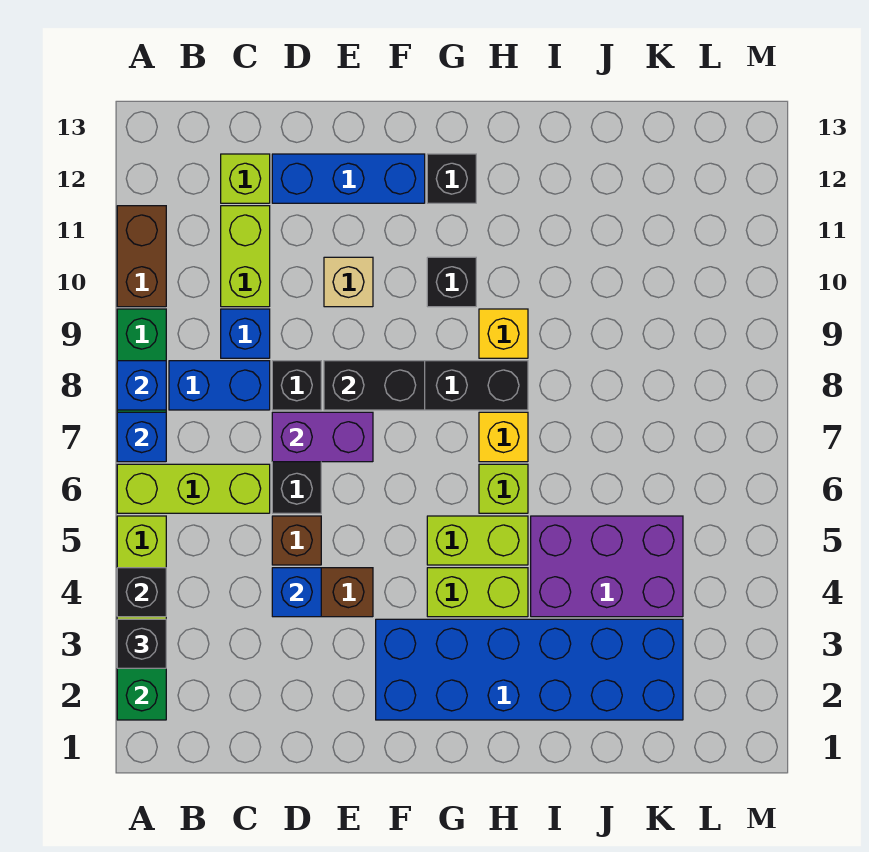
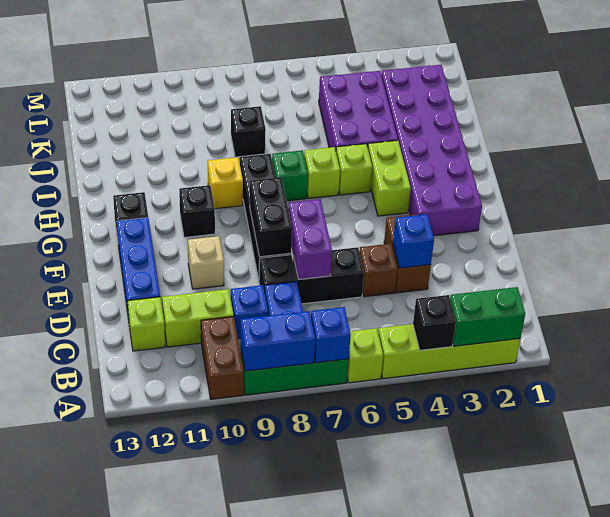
black brick A3 level 3 -> black brick J8 level 1
lime brick A6:C6 level 1 -> lime brick A6 level 1
blue brick A8 level 2 -> blue brick A8:A9 level 2
brown brick A10:A11 level 1 -> brown brick A10:B10 level 1
blue brick F2:K3 level 1 -> purple brick F2:K3 level 1
lime brick G5:H5 level 1 -> lime brick H5 level 1
yellow brick H7 level 1 -> green brick H7 level 1

